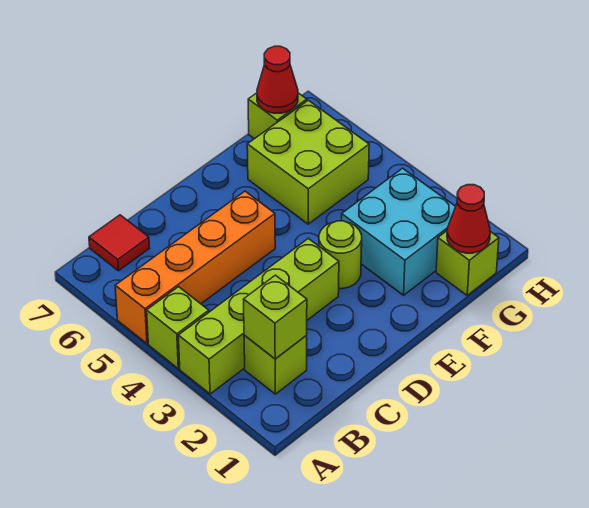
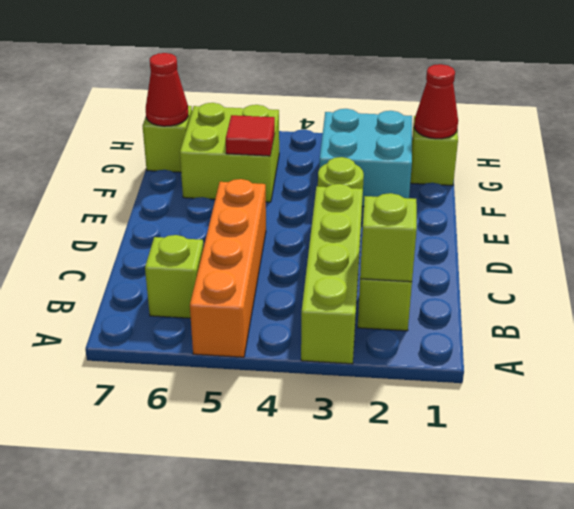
lime brick A4 level 1 -> lime brick B6 level 1
red tile B7 level 1 -> red tile F5 level 2

